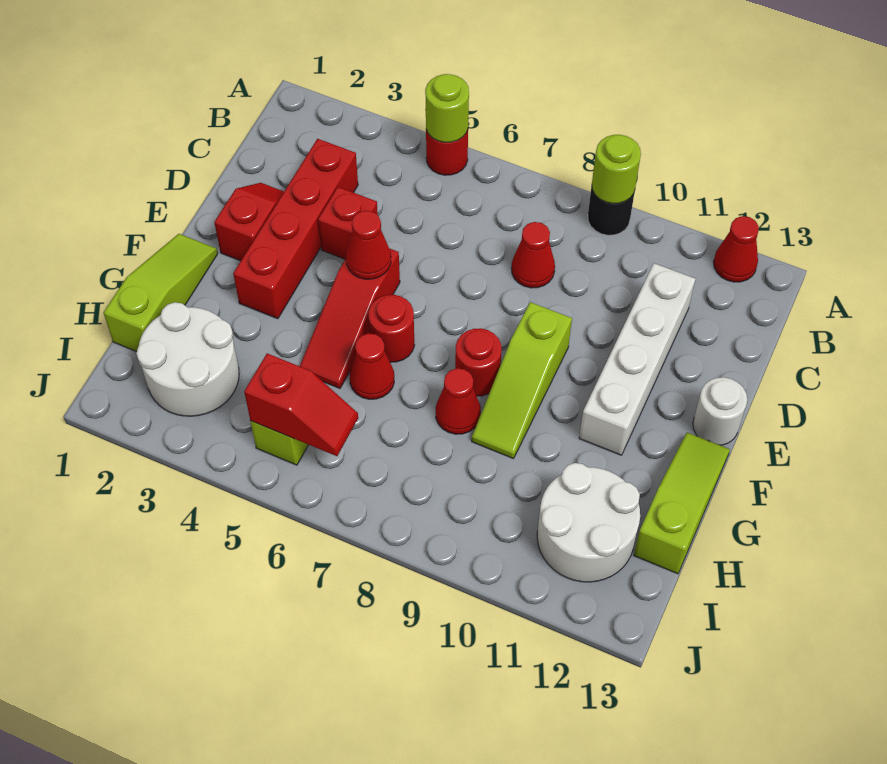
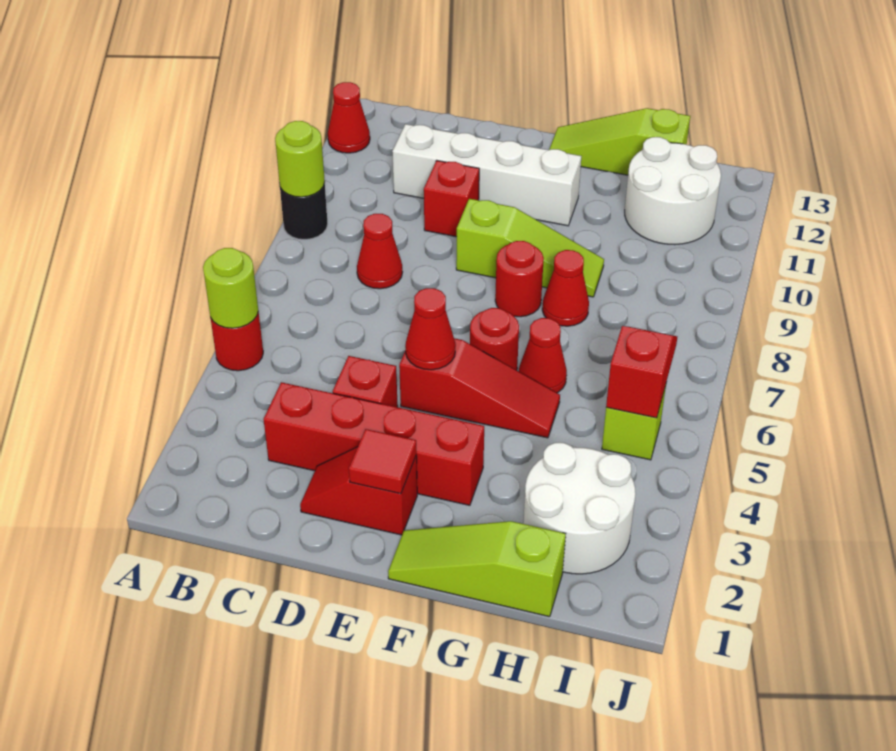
none -> red brick D10 level 1
none -> red tile E2 level 2
white round brick E13 level 1 -> none

